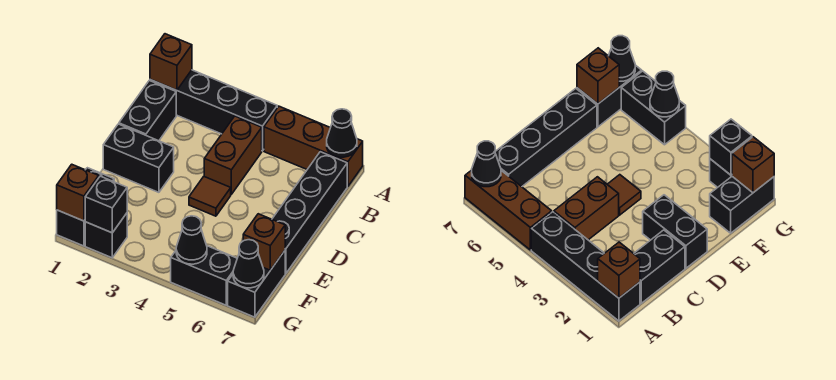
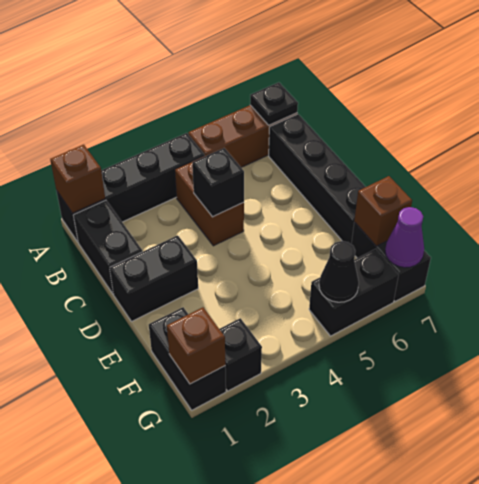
black cone A7 level 2 -> black plate A7 level 2
brown tile D4 level 1 -> none
black brick G2 level 2 -> black brick C4 level 2
black cone G7 level 2 -> purple cone G7 level 2

